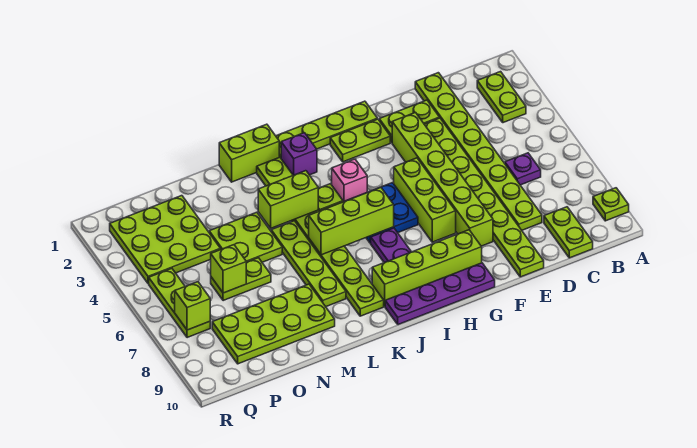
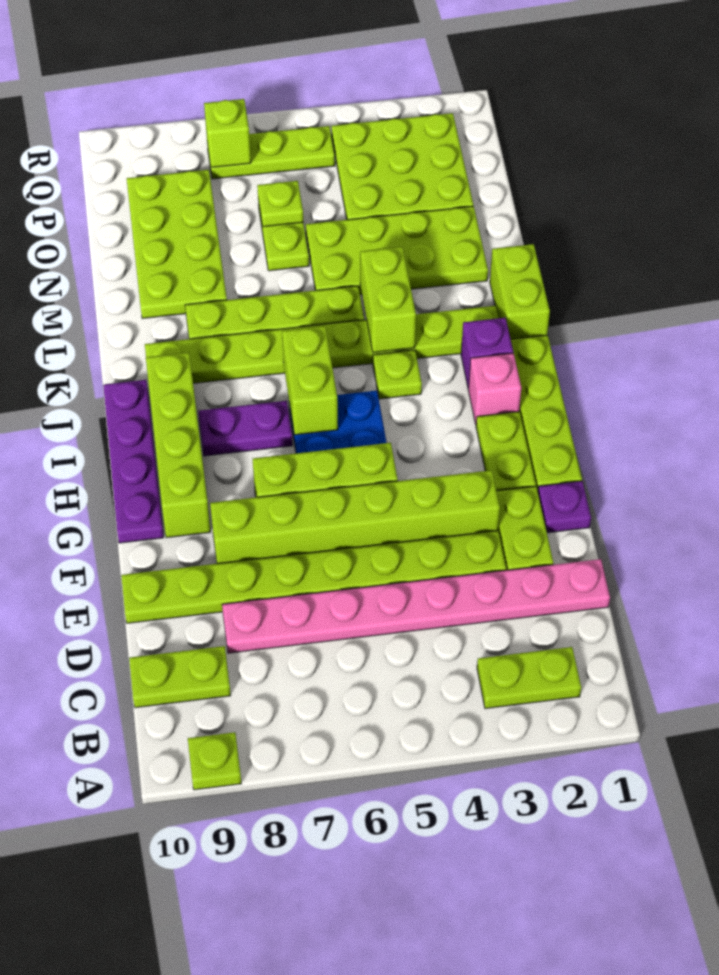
purple plate C6 level 1 -> purple plate F1 level 1
lime plate D1:D8 level 1 -> pink plate D1:D8 level 1
pink brick I4 level 1 -> pink brick I2 level 1
lime brick I6:K6 level 2 -> lime brick I6:J6 level 2
lime plate M4:N5 level 1 -> lime plate M2:N5 level 1
lime brick O6 level 2 -> lime plate O6 level 2

